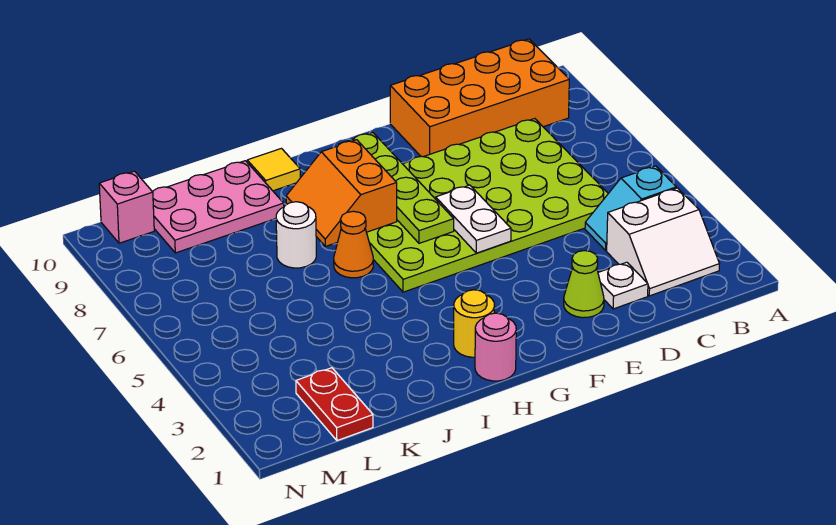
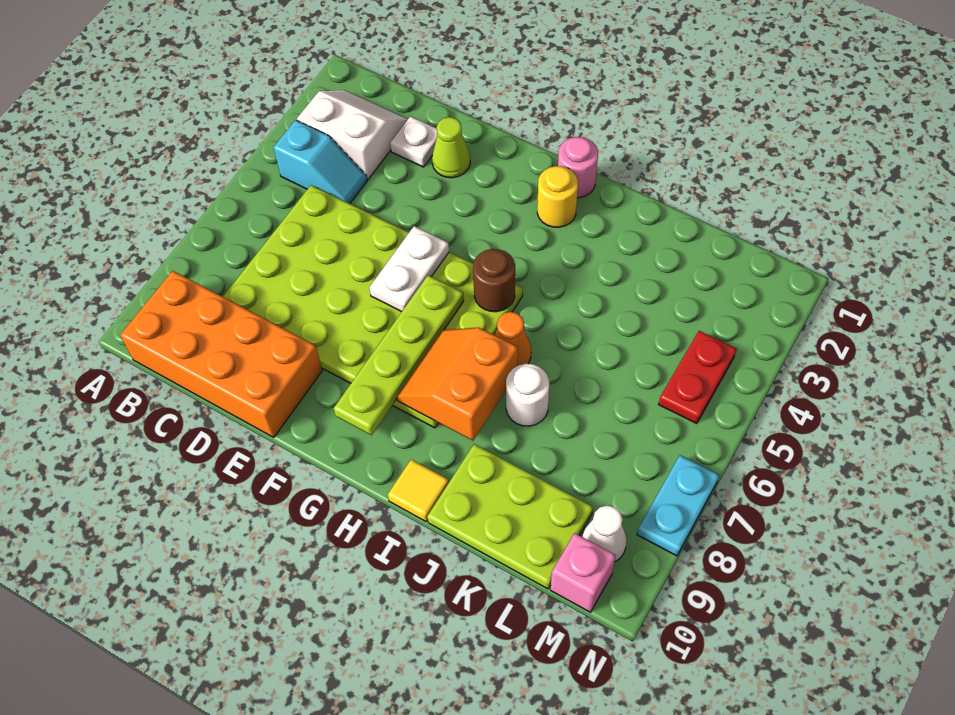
none -> brown round brick H5 level 2
orange slope H7:I8 level 2 top H -> orange slope H7:I8 level 2 top I
pink plate J9:L10 level 1 -> lime plate J9:L10 level 1
red plate L1:L2 level 1 -> red plate M4:M5 level 1
none -> white cone M9 level 1
none -> cyan plate N7:N8 level 1

